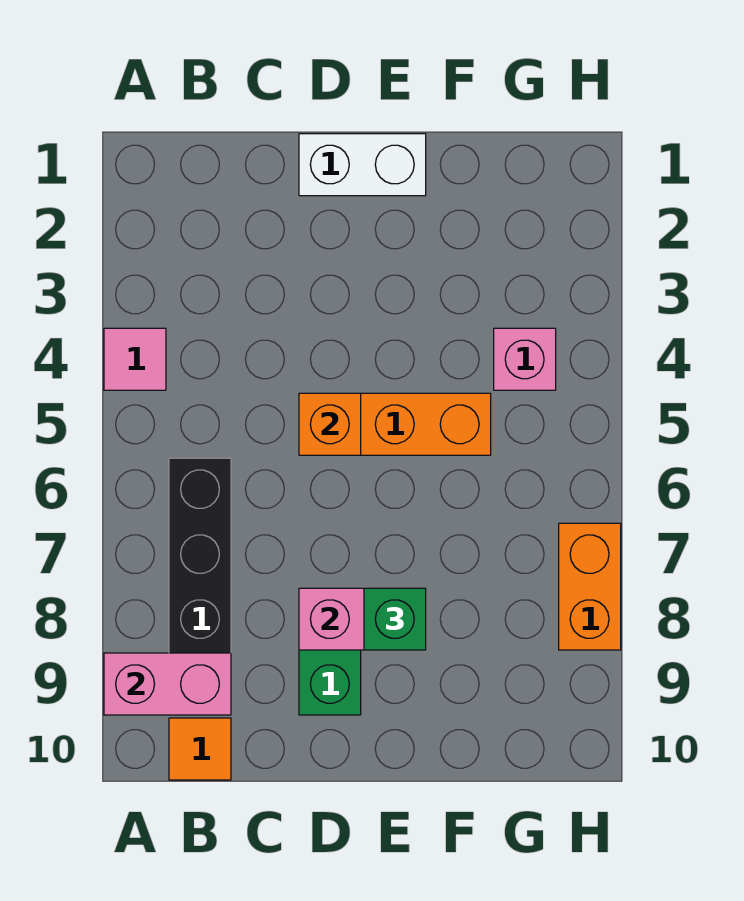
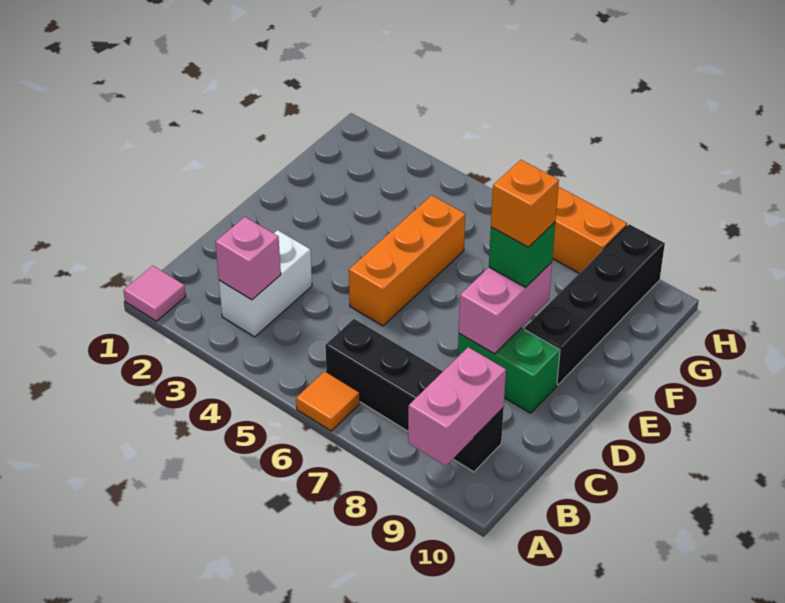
pink tile A4 level 1 -> pink tile A1 level 1
orange tile B10 level 1 -> orange tile A6 level 1
white brick D1:E1 level 1 -> white brick B3:C3 level 1
orange brick D5 level 2 -> orange brick E8 level 4
none -> black brick E9:H9 level 1
pink brick G4 level 1 -> pink brick B3 level 2

